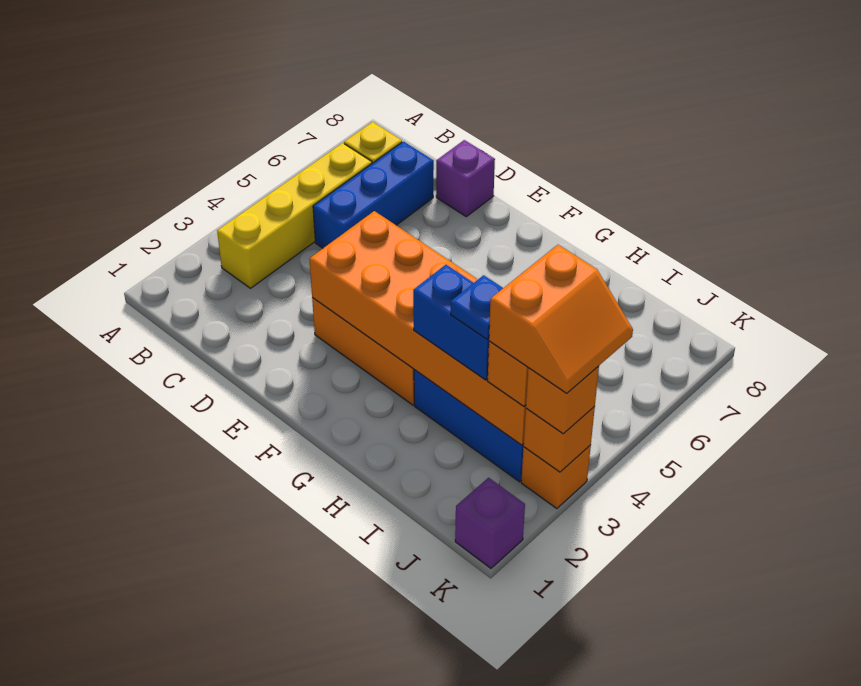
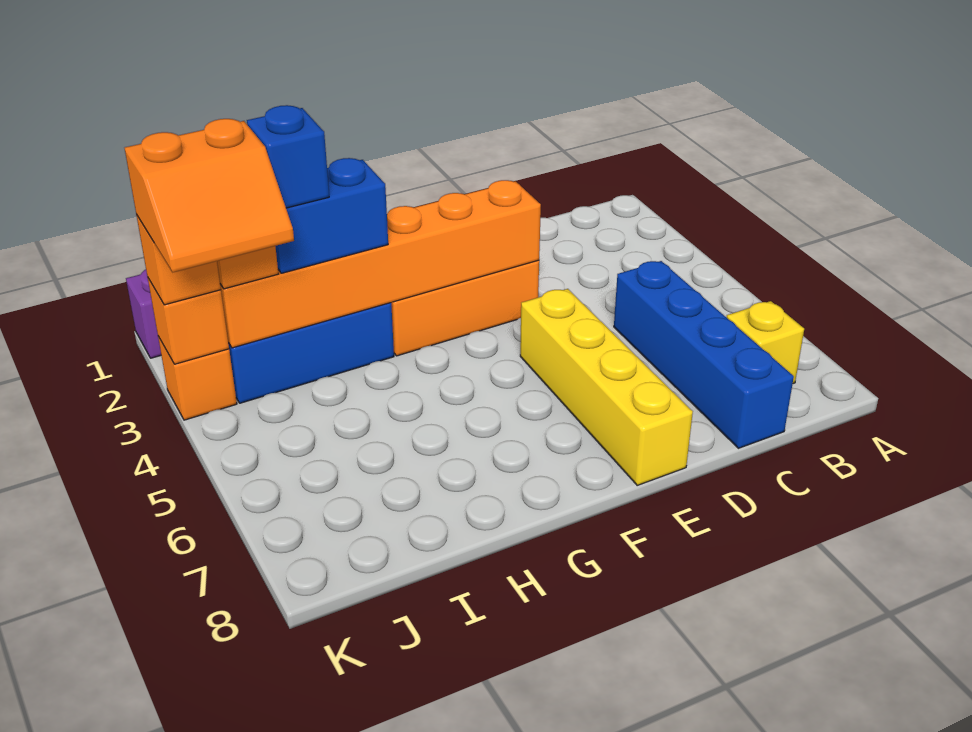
yellow brick B3:B6 level 1 -> yellow brick E5:E8 level 1
blue brick C5:C7 level 1 -> blue brick C5:C8 level 1
purple brick D8 level 1 -> none
orange brick E3:J4 level 2 -> orange brick E3:J3 level 2
blue plate I3 level 4 -> blue brick I3 level 4
orange slope J3:K4 level 4 top J -> orange slope J3:K4 level 4 top 3

